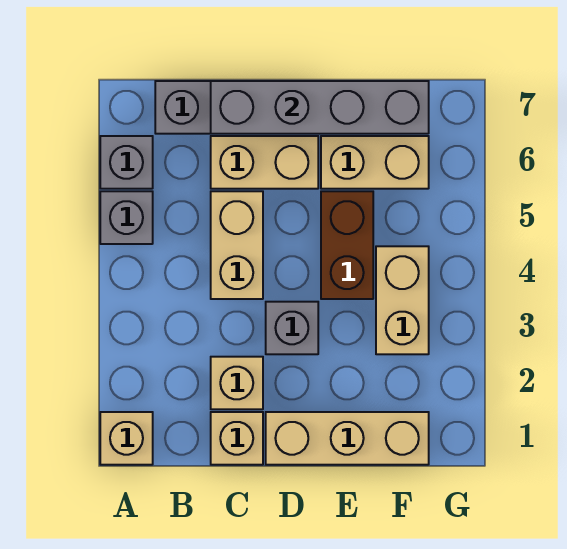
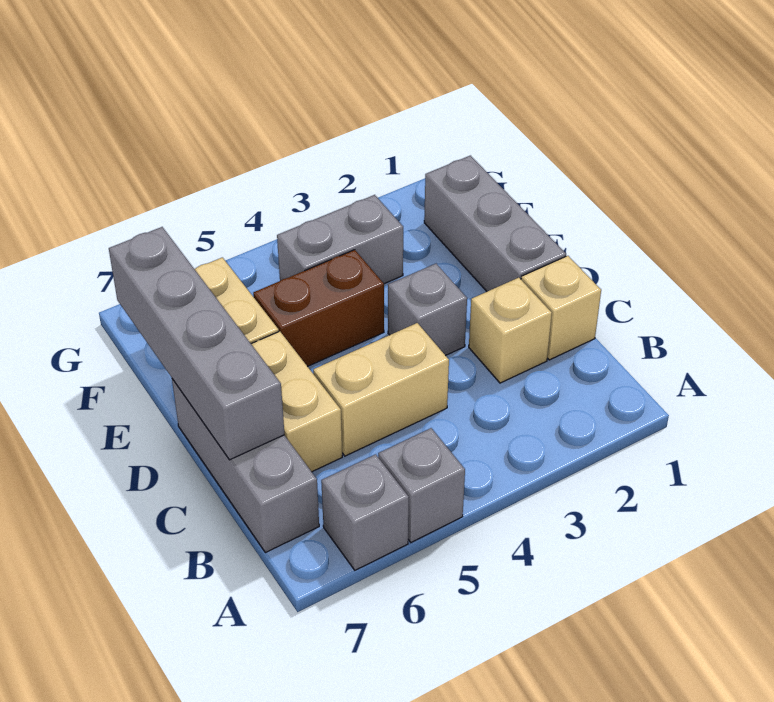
tan brick A1 level 1 -> none
tan brick D1:F1 level 1 -> grey brick D1:F1 level 1
tan brick F3:F4 level 1 -> grey brick F3:F4 level 1

